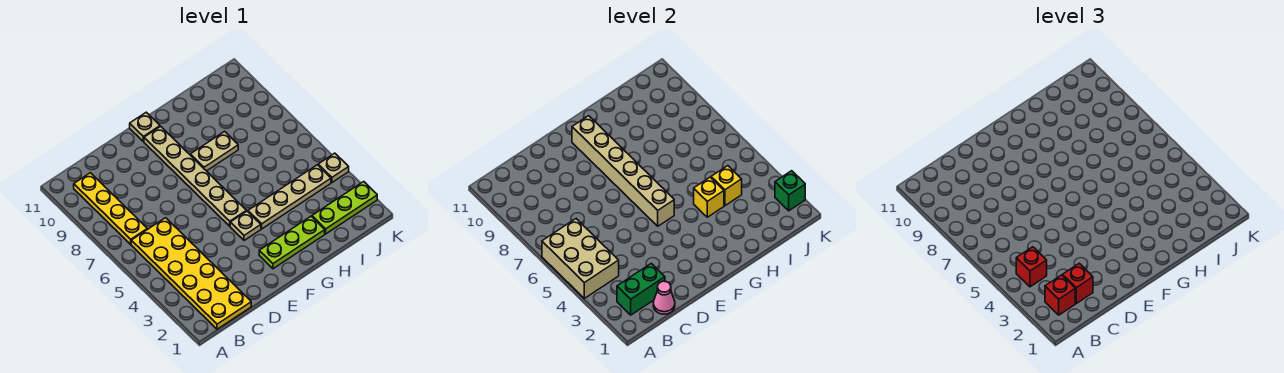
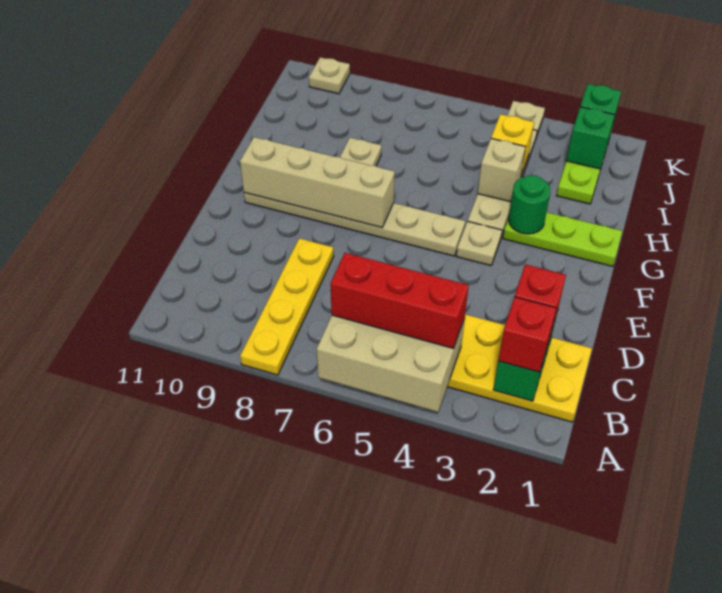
red brick B4 level 3 -> red brick B4:B6 level 3
yellow plate B7:B10 level 1 -> yellow plate A8:D8 level 1
pink cone C1 level 2 -> none
lime plate F2:H2 level 1 -> lime plate G1:G3 level 1
tan brick F5:F10 level 2 -> tan brick F7:F10 level 2
tan plate F11 level 1 -> tan plate K10 level 1
none -> green round brick G3 level 2
yellow brick H4 level 2 -> tan brick H4 level 2
none -> green brick J2 level 2

